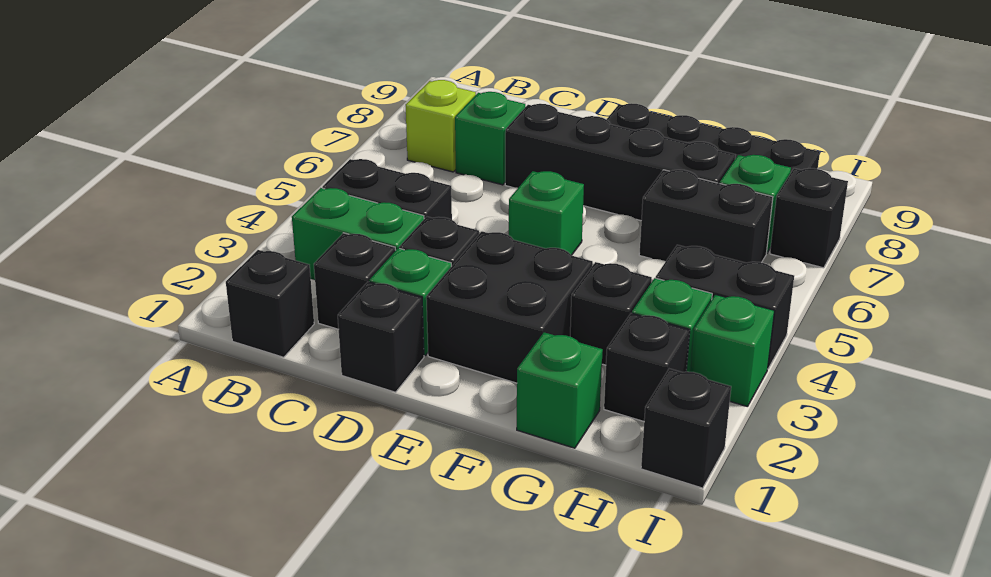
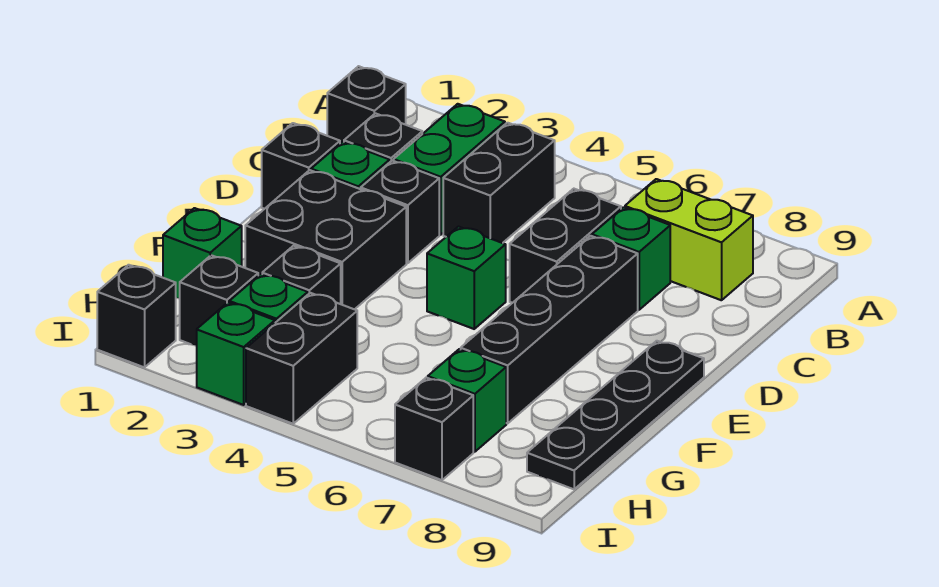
lime brick B7 level 1 -> lime brick B7:B8 level 1
black brick G6:H6 level 1 -> black brick C6:D6 level 1

